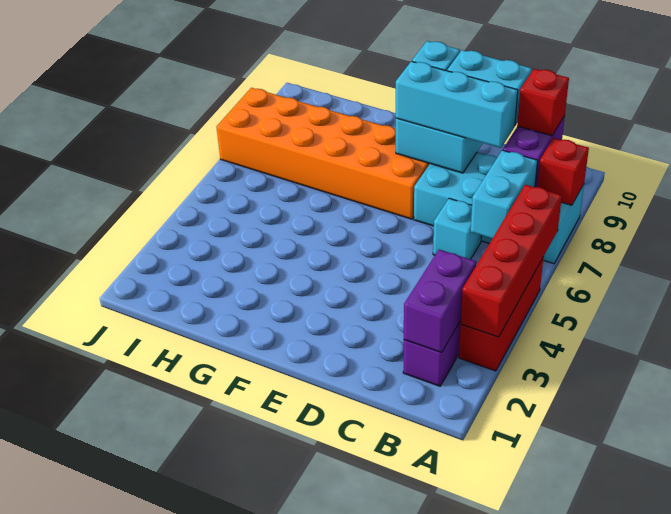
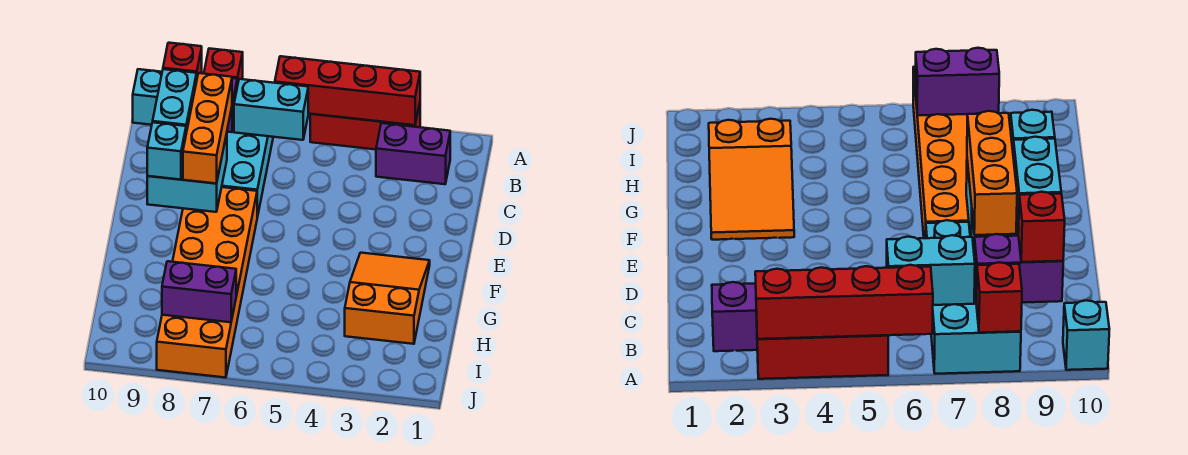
purple brick B2:B3 level 2 -> purple brick I7:I8 level 2
cyan brick C6 level 1 -> cyan brick A10 level 1
cyan brick C8:E8 level 3 -> orange brick C8:E8 level 3
none -> orange slope F2:H3 level 1 top H

